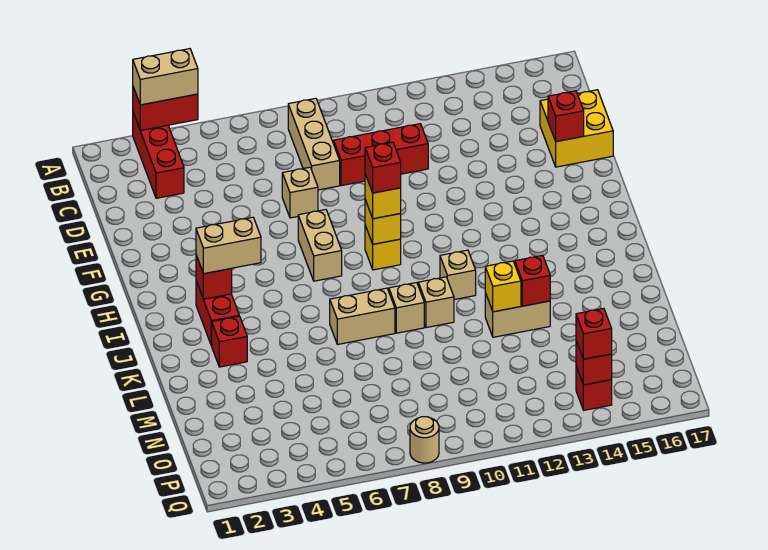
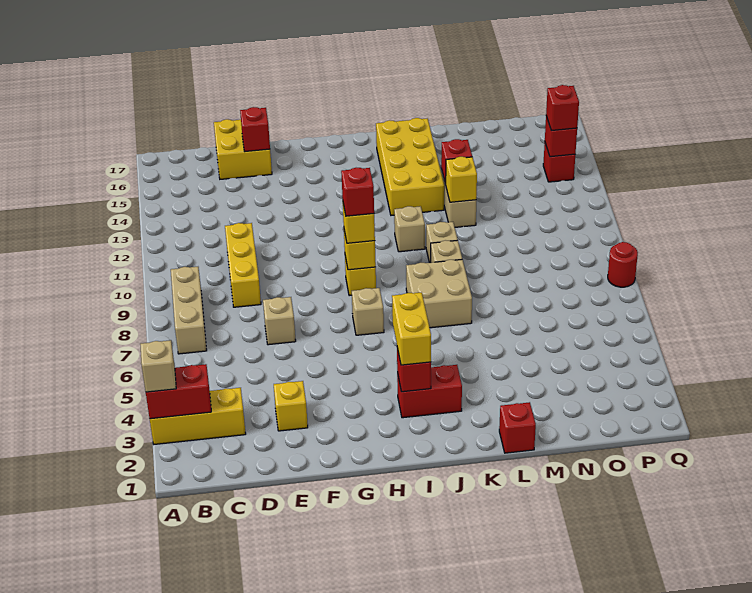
red brick A3:C3 level 1 -> yellow brick A3:C3 level 1
red brick A3:A4 level 2 -> red brick A3:B3 level 2
tan brick A3:A4 level 3 -> tan brick A3 level 3
tan brick B8:D8 level 1 -> tan brick B7:B9 level 1
red brick D9:D11 level 1 -> yellow brick D9:D11 level 1
none -> yellow brick E3 level 1
tan brick G7:H7 level 1 -> tan brick H7 level 1
tan brick I3:I4 level 3 -> yellow brick I3:I4 level 3
none -> yellow brick J13:K16 level 1
red brick K3 level 1 -> red brick L1 level 1
tan brick K7:K8 level 1 -> tan brick J7:K8 level 1
tan round brick Q8 level 1 -> red round brick Q8 level 1

